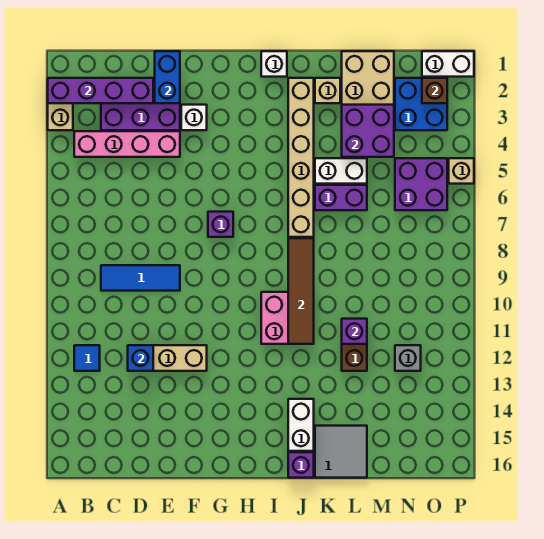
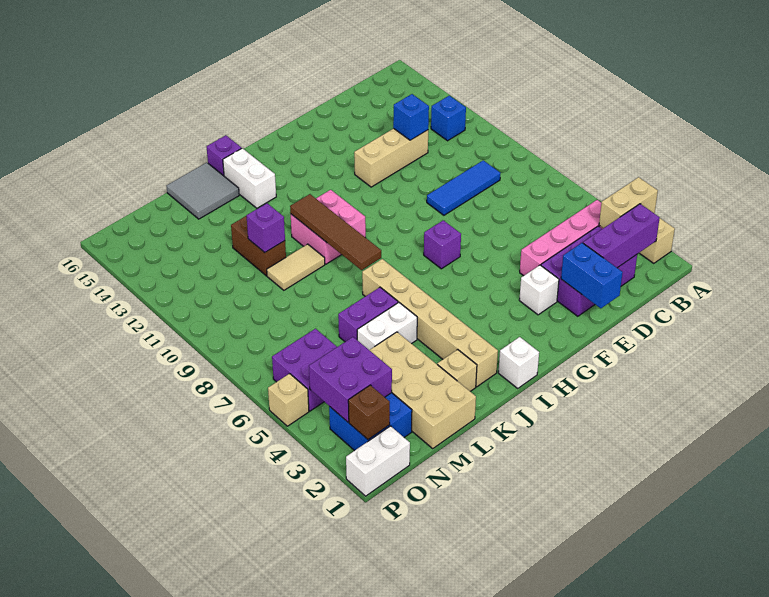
purple brick A2:D2 level 2 -> purple brick B2:D2 level 2
none -> tan brick A3:B3 level 2
blue tile B12 level 1 -> blue brick B12 level 1
none -> tan tile K10:L10 level 1
purple brick L3:M4 level 2 -> purple brick N3:O4 level 2
grey brick N12 level 1 -> none

